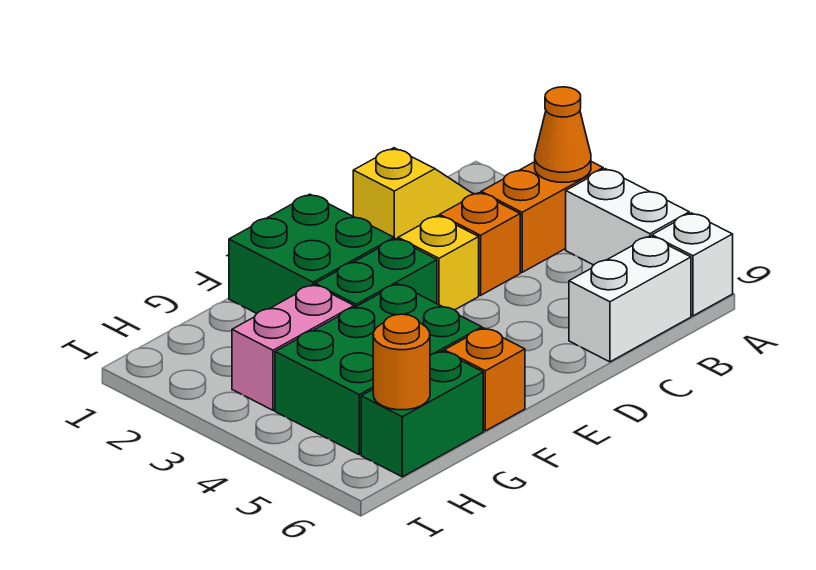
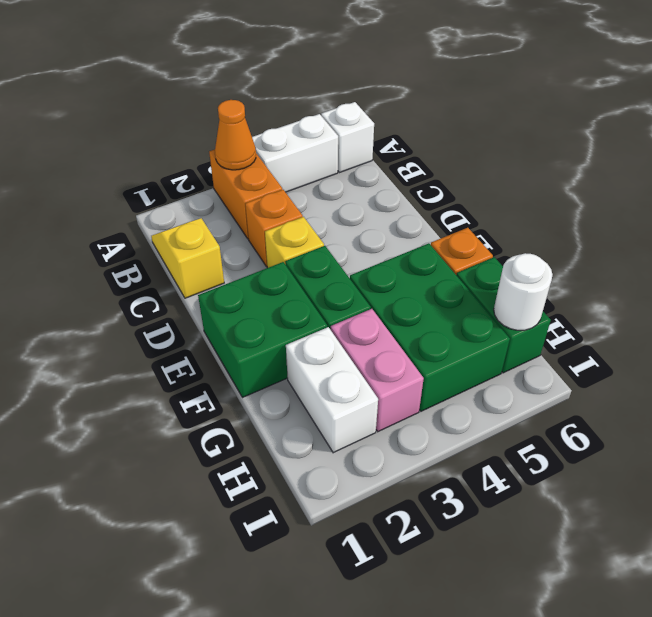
white brick B6:C6 level 1 -> white brick G2:H2 level 1
orange round brick H6 level 2 -> white round brick H6 level 2

